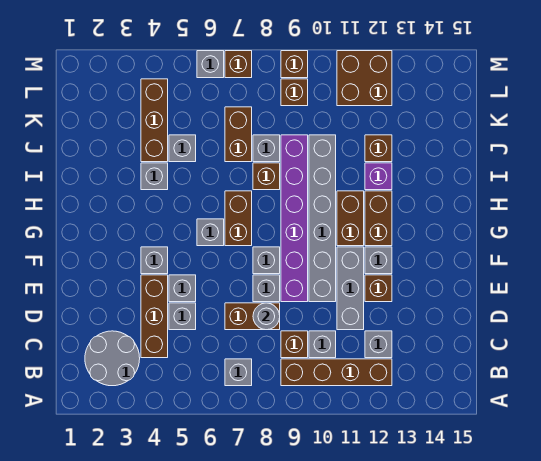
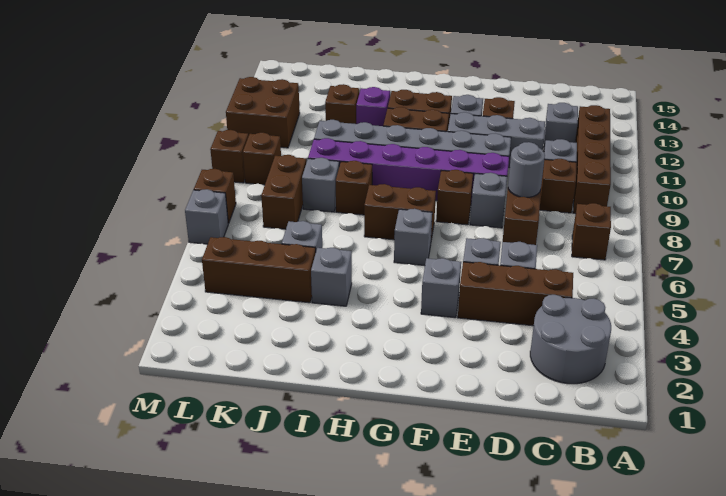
grey brick B7 level 1 -> brown brick B7 level 1
grey brick F8 level 1 -> brown brick F8 level 1
brown brick J7:K7 level 1 -> brown brick K7:K8 level 1

